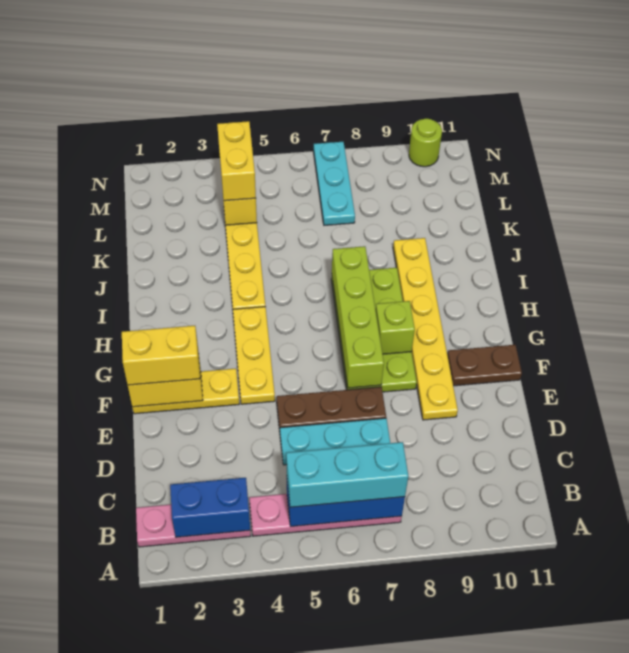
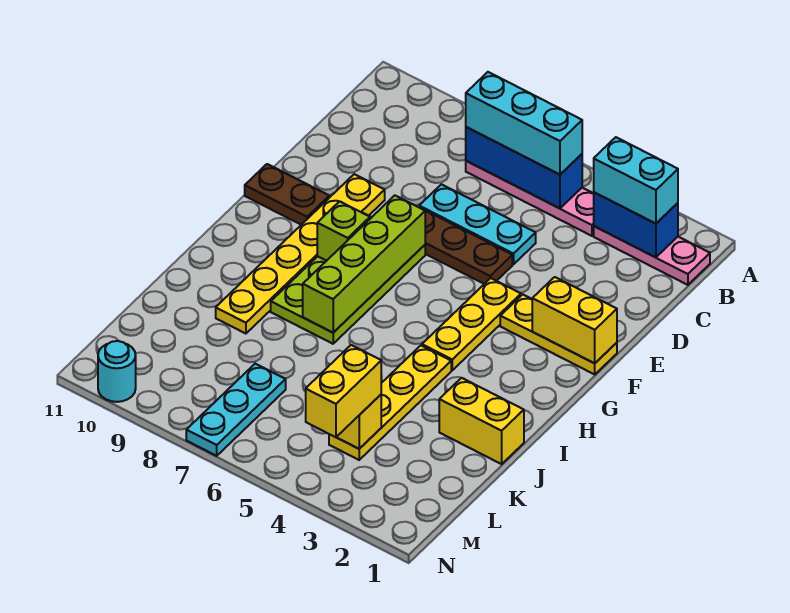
none -> cyan brick B2:B3 level 3
yellow brick F1:F2 level 3 -> yellow brick J1:J2 level 1
lime round brick N10 level 1 -> cyan round brick N10 level 1

